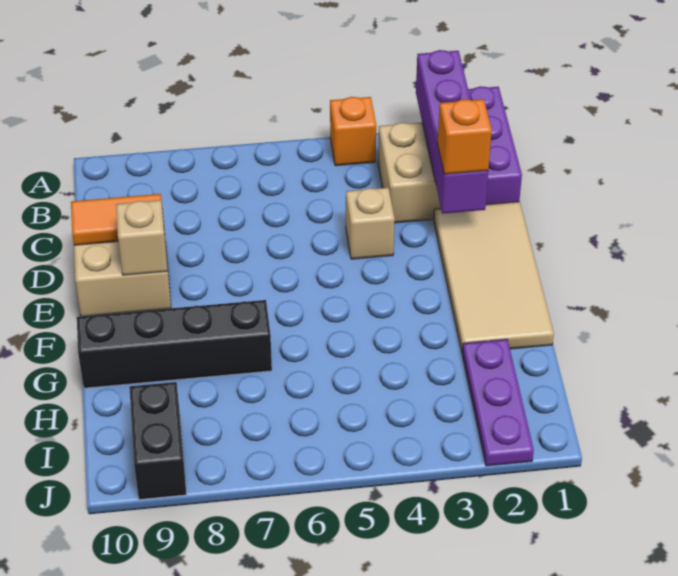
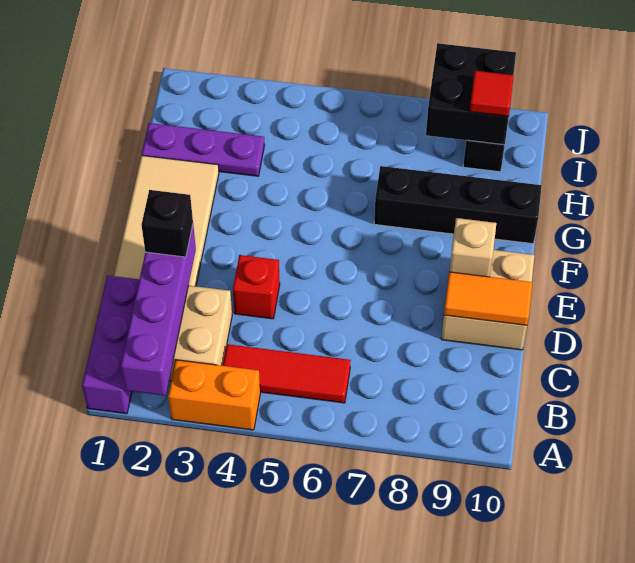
orange brick A4 level 1 -> orange brick A3:A4 level 1
none -> red tile B4:B6 level 1
orange brick D2 level 3 -> black brick D2 level 3
tan brick D4 level 1 -> red brick D4 level 1
purple plate H2:J2 level 1 -> purple plate H1:H3 level 1
none -> black brick I8:J9 level 2
none -> red tile I9 level 3

